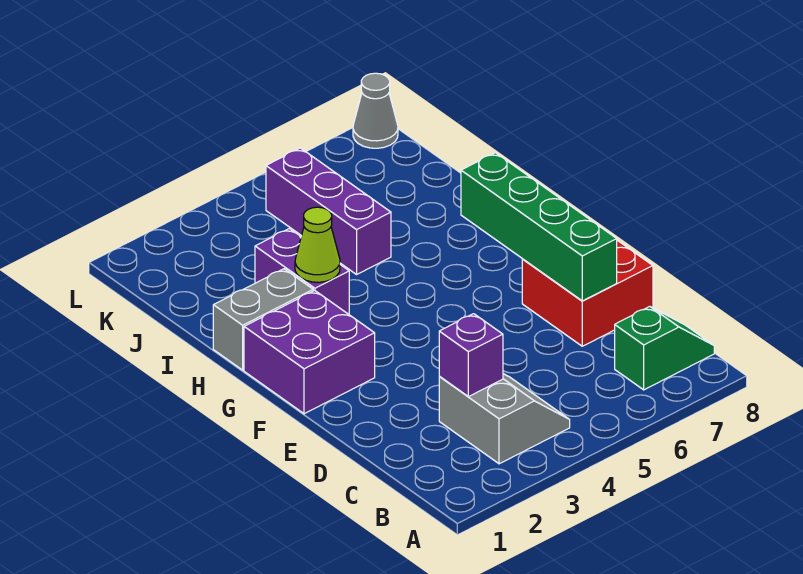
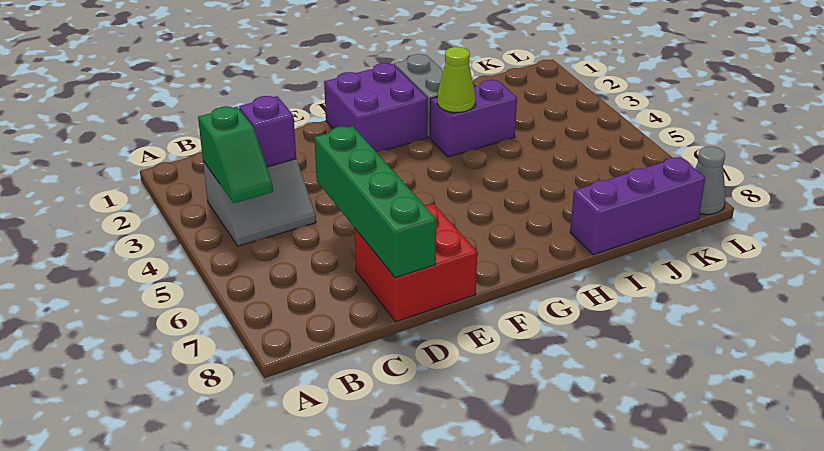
green slope B7:B8 level 1 top 7 -> green slope B3:B4 level 2 top 3
green brick D7:G7 level 2 -> green brick D5:D8 level 2
purple brick I5:K5 level 1 -> purple brick I8:K8 level 1

